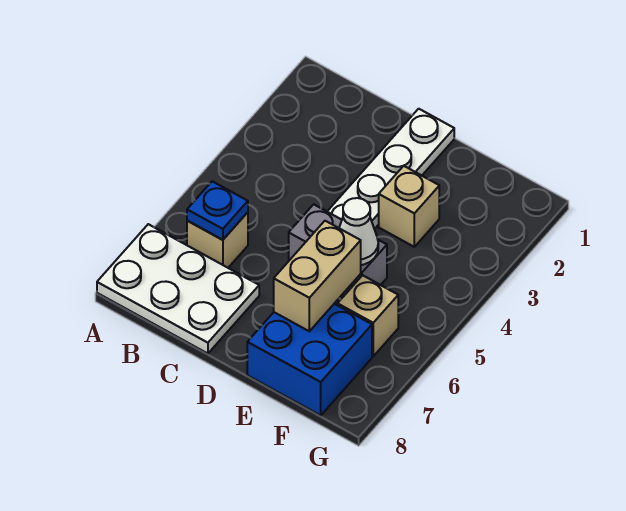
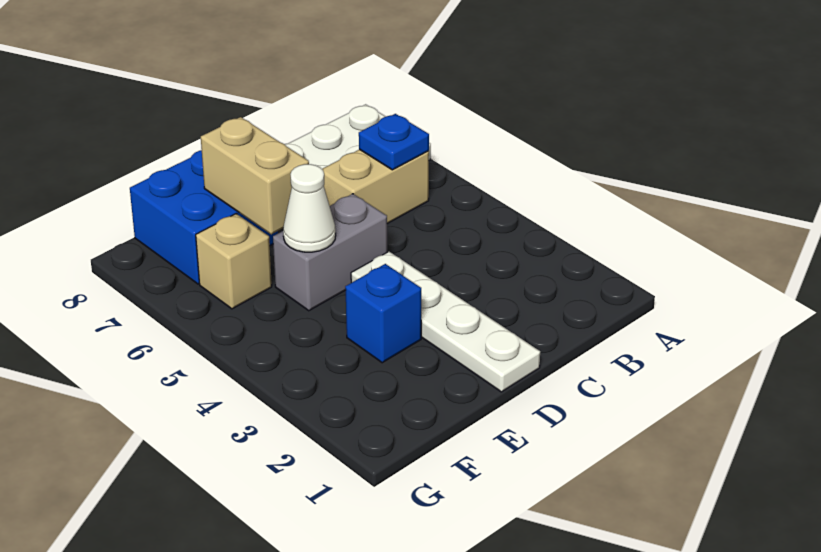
tan brick B6 level 1 -> tan brick B6:C6 level 1
tan brick E3 level 1 -> blue brick E3 level 1

